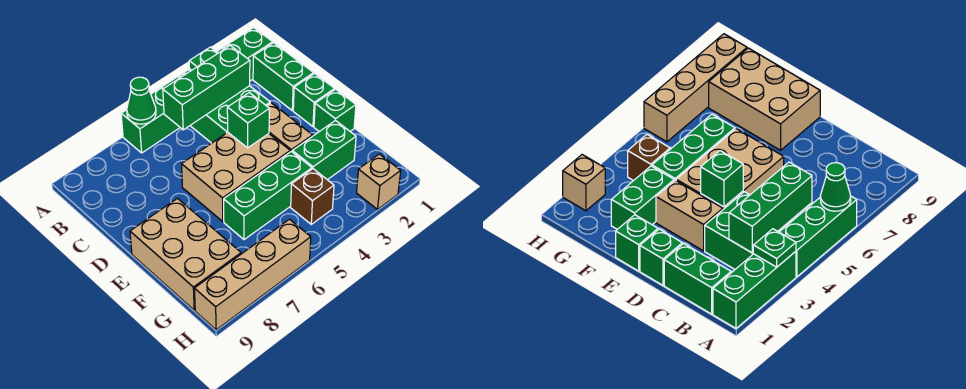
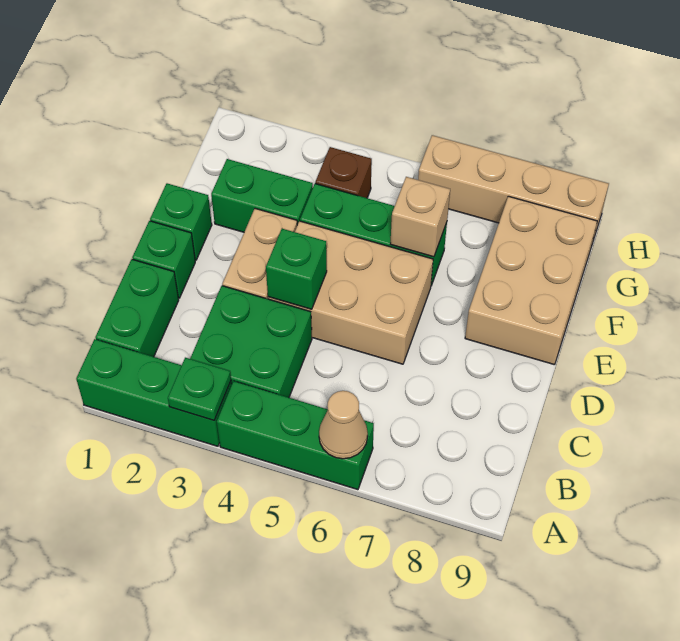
green cone A6 level 2 -> tan cone A6 level 2
green brick B3:B5 level 2 -> none
tan brick H2 level 1 -> tan brick F6 level 2

